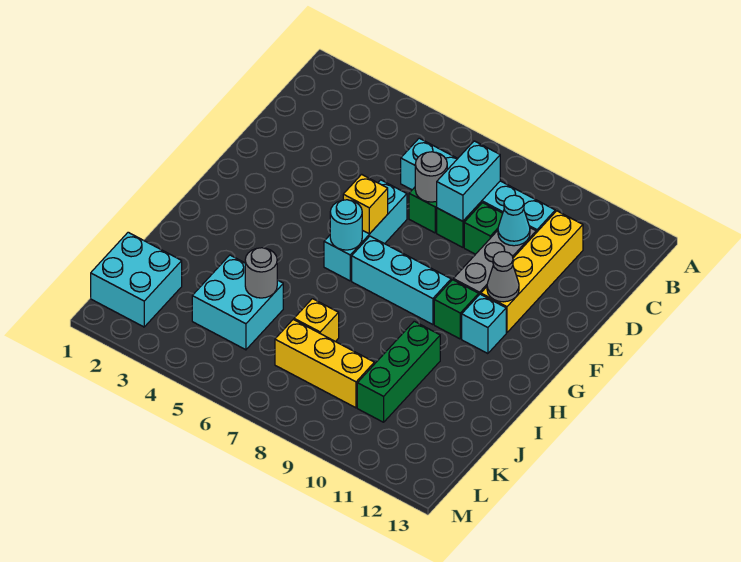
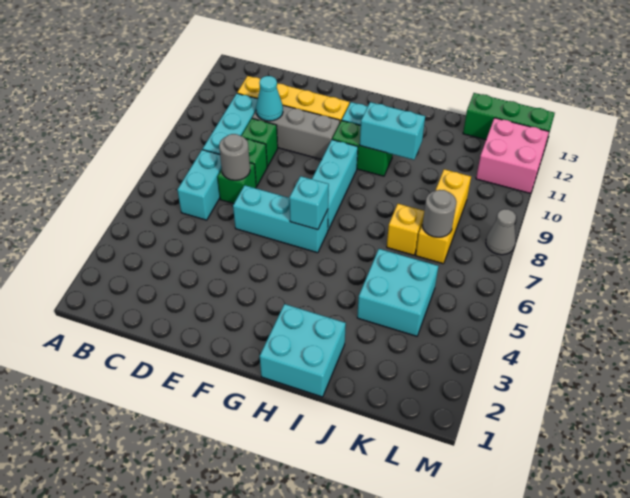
cyan brick C8:D8 level 2 -> cyan brick H10:I10 level 2
yellow brick F6 level 2 -> none
grey cone F11 level 2 -> grey cone M8 level 1
cyan round brick G6 level 2 -> cyan brick G6 level 2
green brick G10 level 1 -> green brick G10:H10 level 1
green brick I10:K10 level 1 -> green brick K13:M13 level 1
grey round brick J5 level 2 -> grey round brick K7 level 2
cyan brick K1:L2 level 1 -> cyan brick H1:I2 level 1
none -> pink brick L11:M12 level 1

